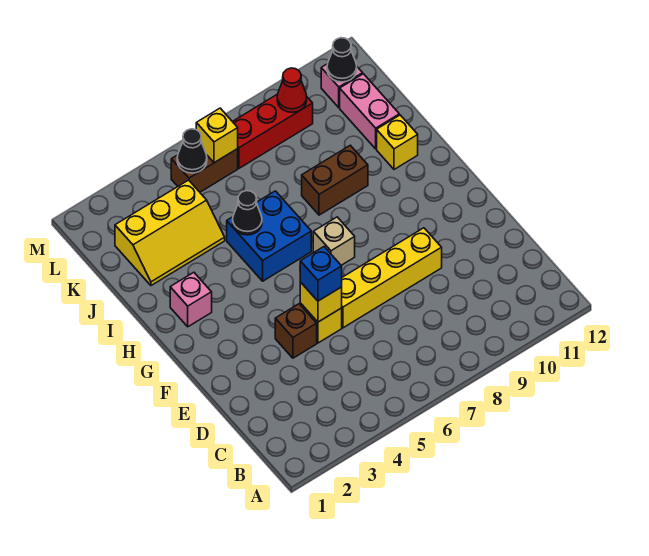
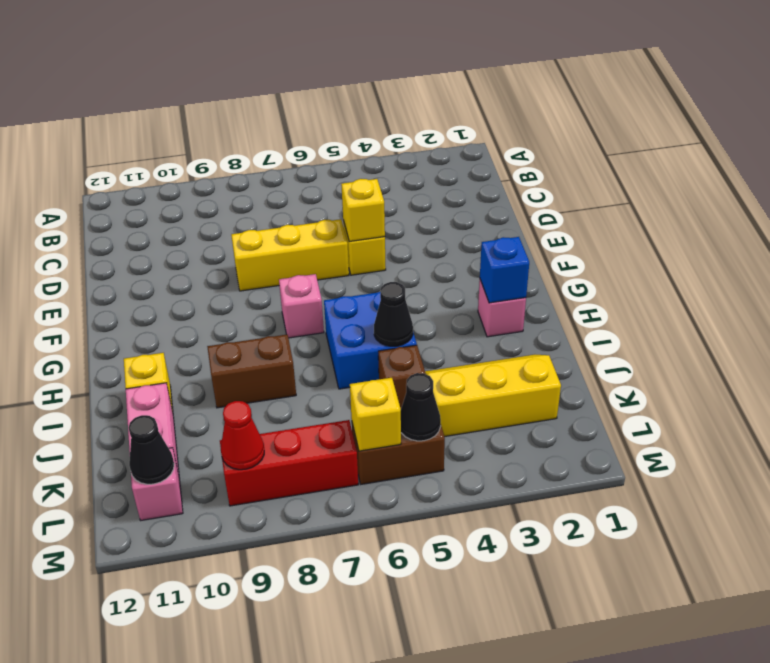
brown brick E4 level 1 -> brown brick J5 level 1
blue brick E5 level 3 -> blue brick H2 level 2
yellow brick E6:E9 level 1 -> yellow brick E6:E8 level 1
tan brick G7 level 1 -> pink brick G7 level 1

